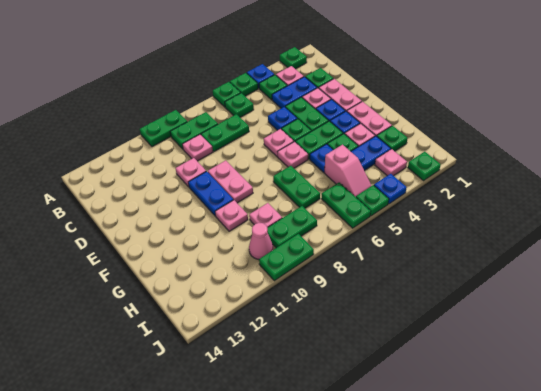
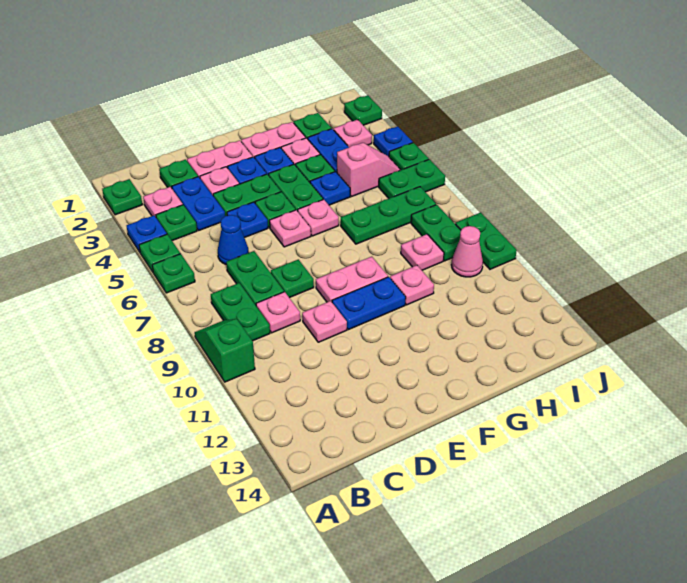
green plate A9:A10 level 1 -> green slope A9:A10 level 1 top 10
green plate B6 level 1 -> green plate D8 level 1
none -> blue cone C6 level 1
green plate G7:H7 level 1 -> green plate G7:I7 level 1

